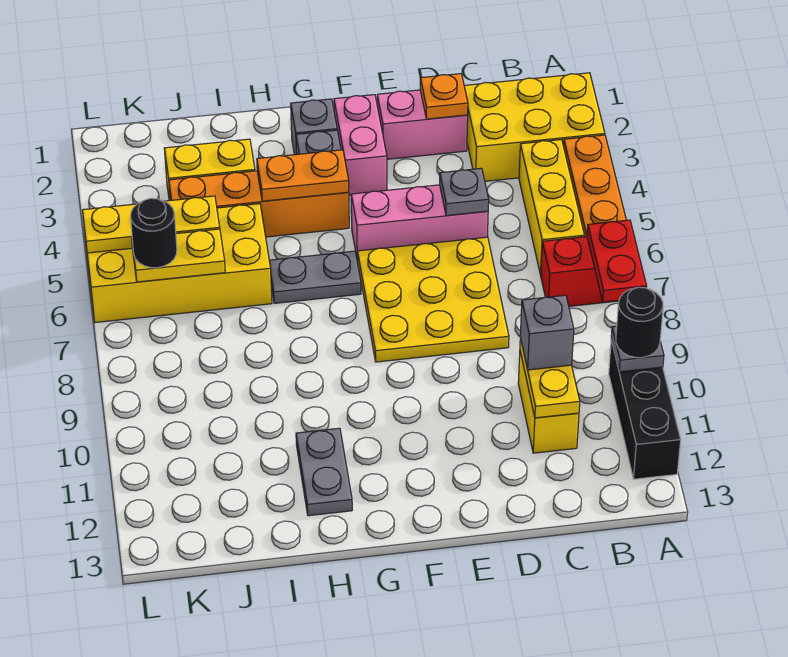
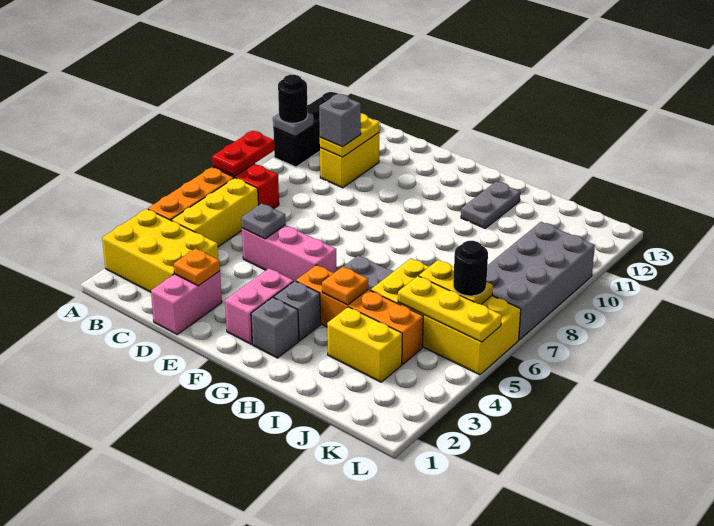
pink brick D2:E2 level 1 -> pink brick D1:D2 level 1
yellow plate D6:F8 level 1 -> none
orange plate G4:H4 level 2 -> orange plate H4 level 2
none -> grey brick K7:L10 level 1

